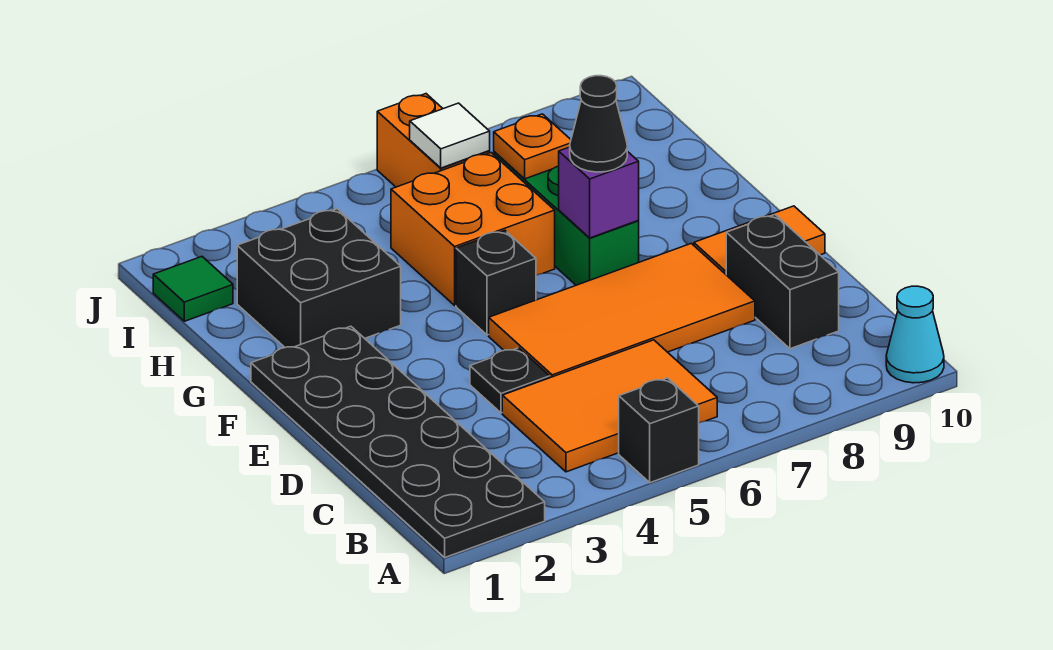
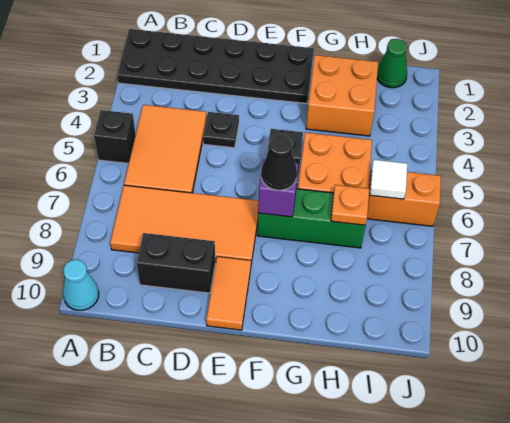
orange tile D5:E8 level 1 -> orange tile B7:E8 level 1
black brick G2:H3 level 1 -> orange brick G2:H3 level 1
green tile I1 level 1 -> green cone I1 level 1

